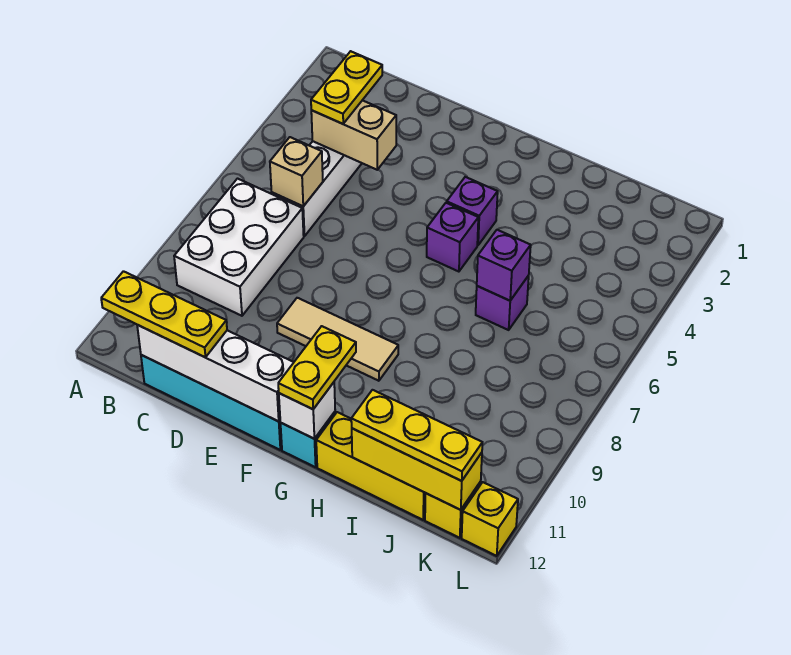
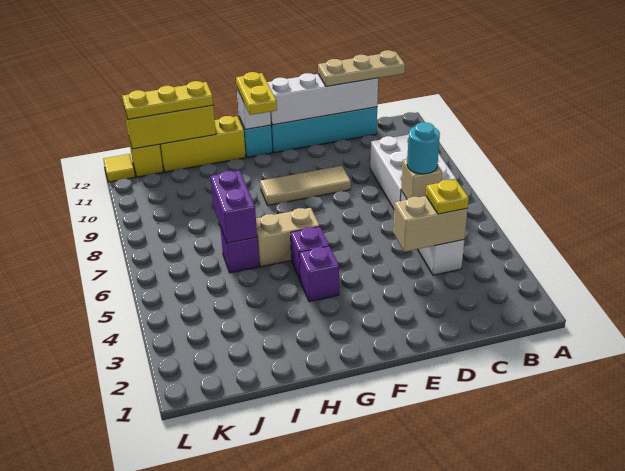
yellow plate B12:D12 level 3 -> tan plate B12:D12 level 3
yellow plate C3:C4 level 3 -> yellow plate C4 level 3
none -> cyan round brick C6 level 3
none -> tan brick G6:H6 level 1
purple brick I6 level 2 -> purple brick I6:I7 level 2
yellow brick L12 level 1 -> yellow tile L12 level 1

